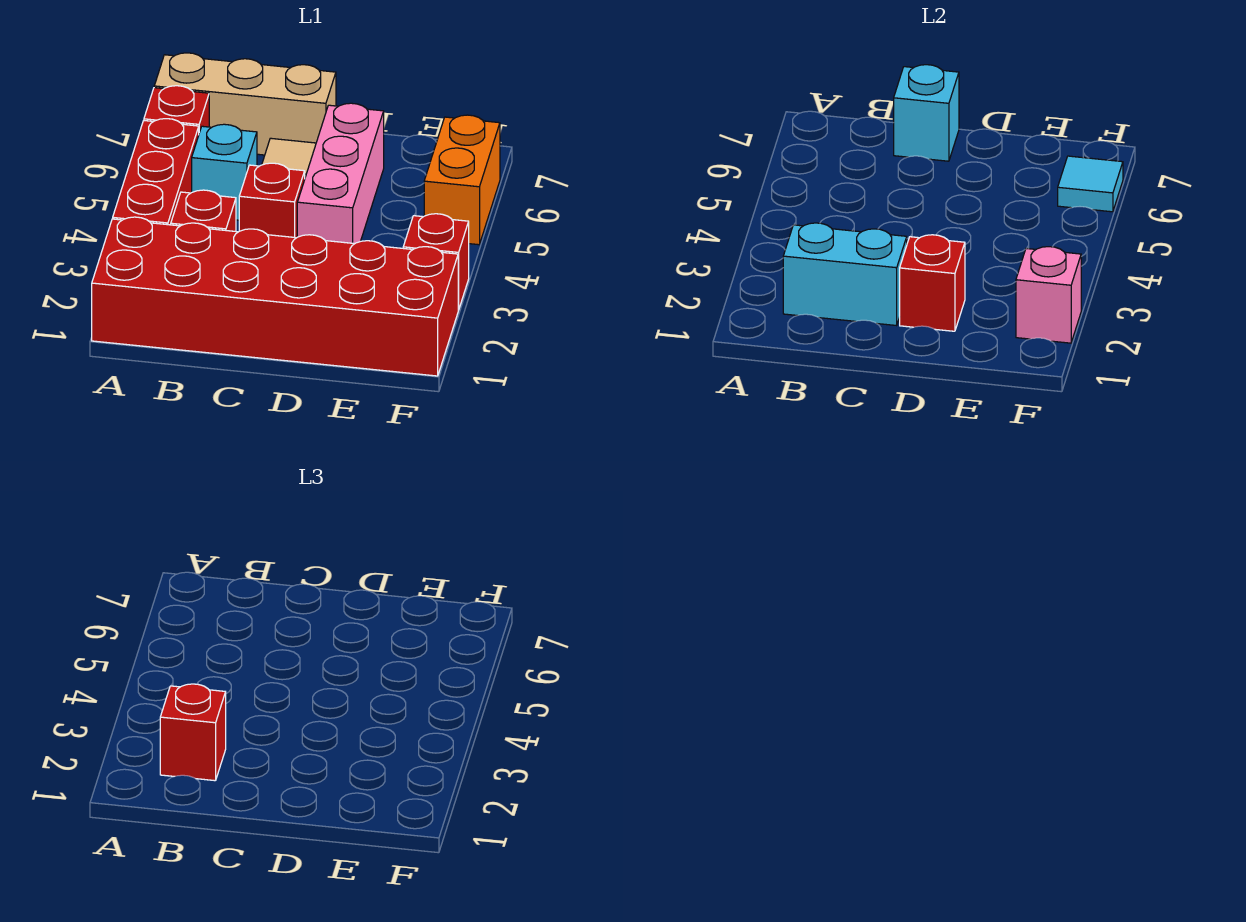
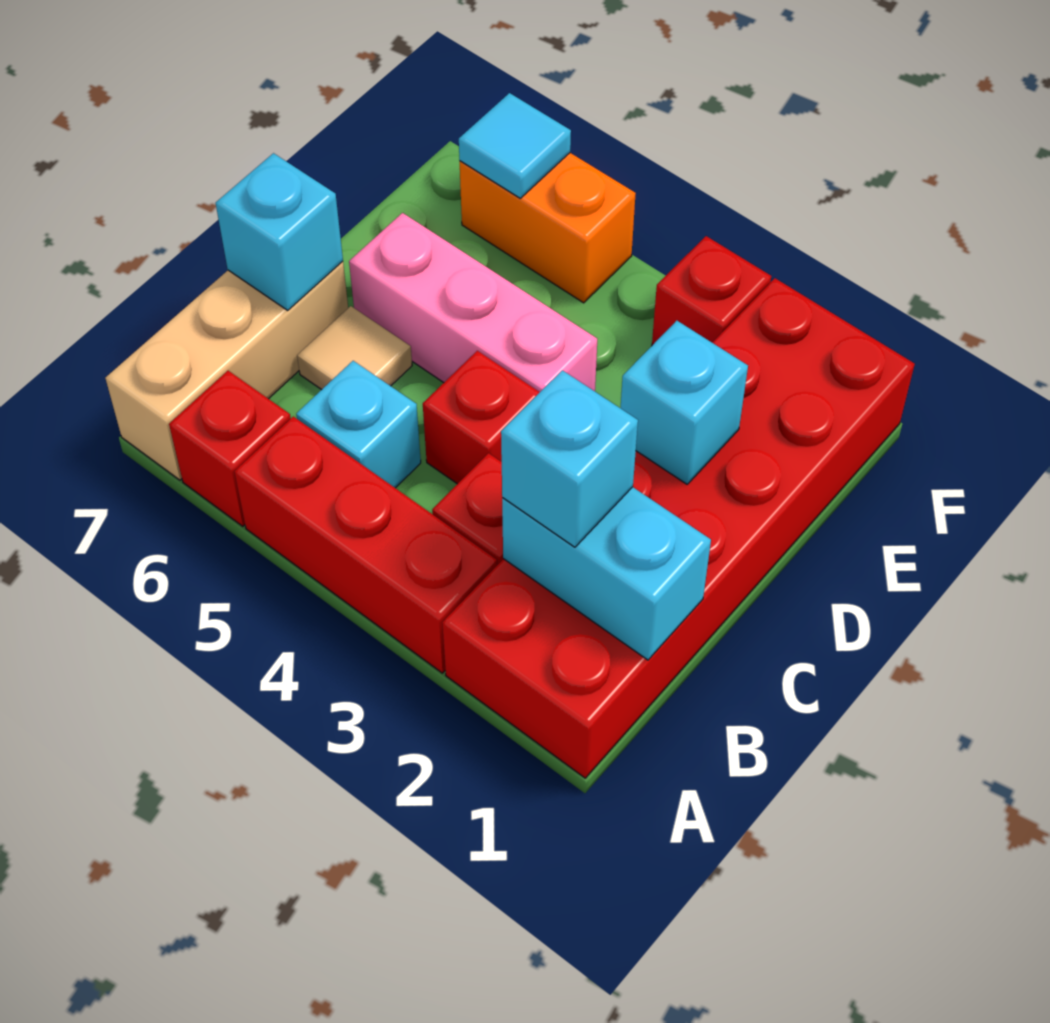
cyan brick B2:C2 level 2 -> cyan brick B1:B2 level 2
red brick B2 level 3 -> cyan brick B2 level 3
red brick D2 level 2 -> cyan brick D2 level 2
pink brick F2 level 2 -> none

